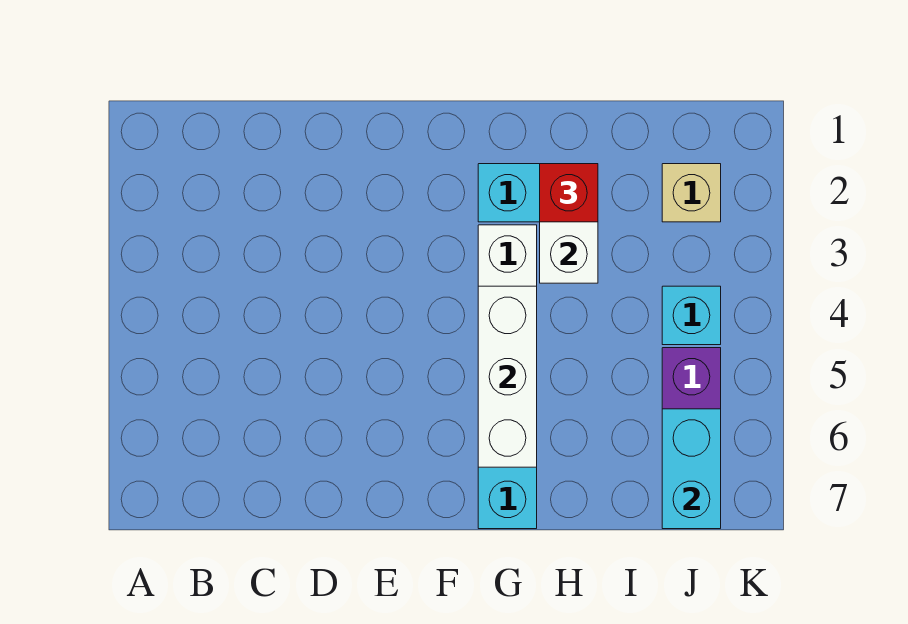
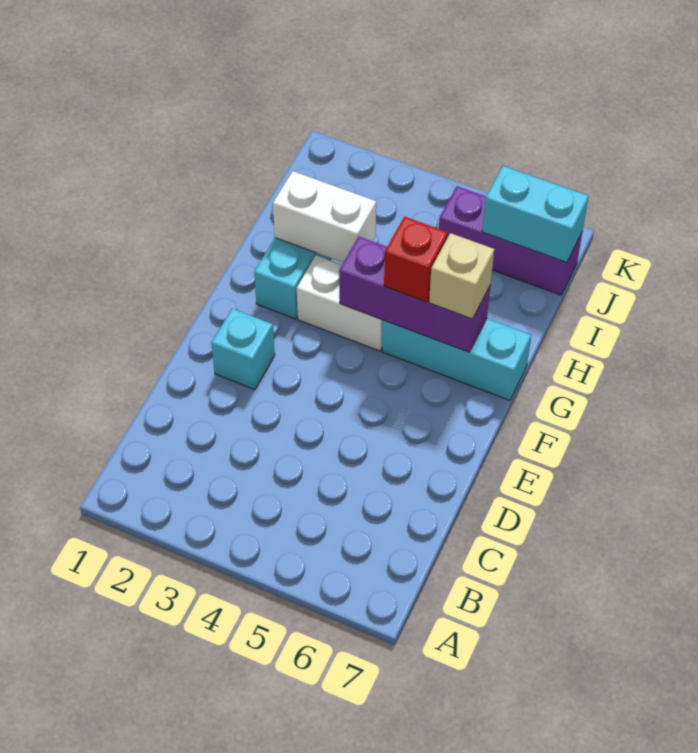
white brick G4:G6 level 2 -> purple brick G4:G6 level 2
red brick H2 level 3 -> red brick G5 level 3
tan brick J2 level 1 -> tan brick G6 level 3
cyan brick J4 level 1 -> cyan brick E2 level 1

